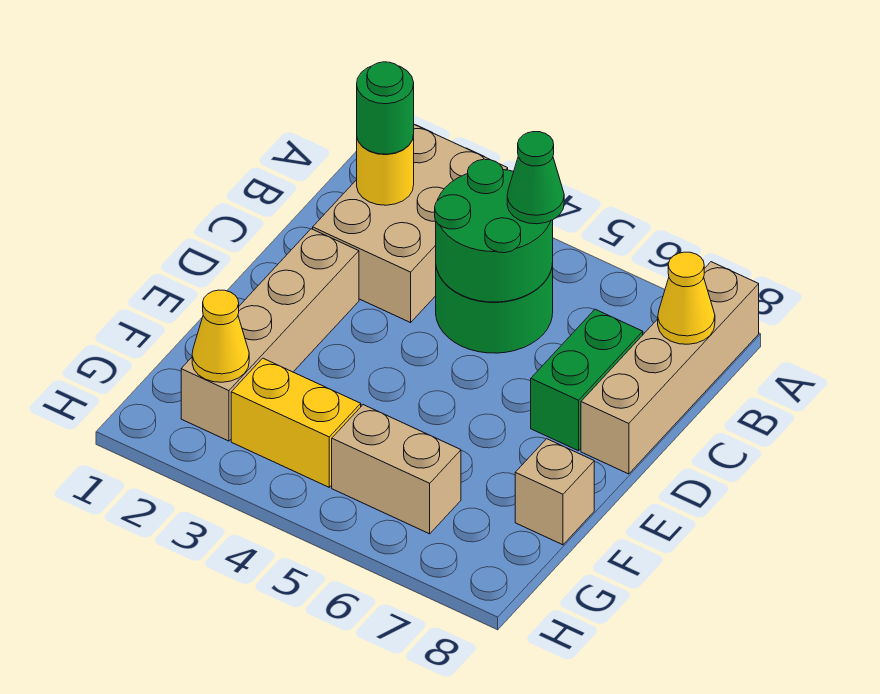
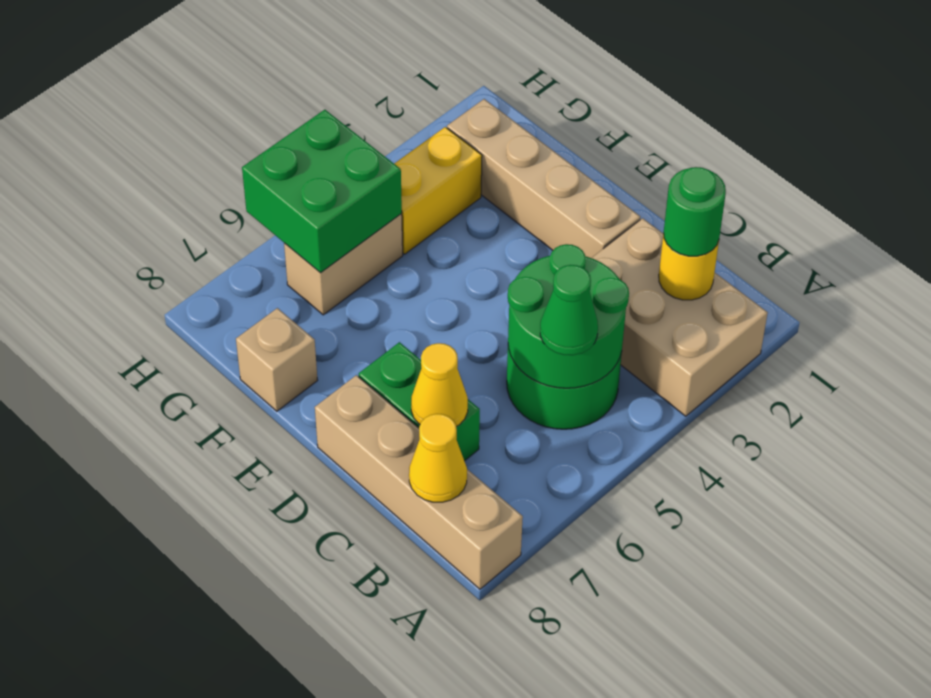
yellow cone G2 level 2 -> yellow cone C7 level 2
none -> green brick G5:H6 level 2

